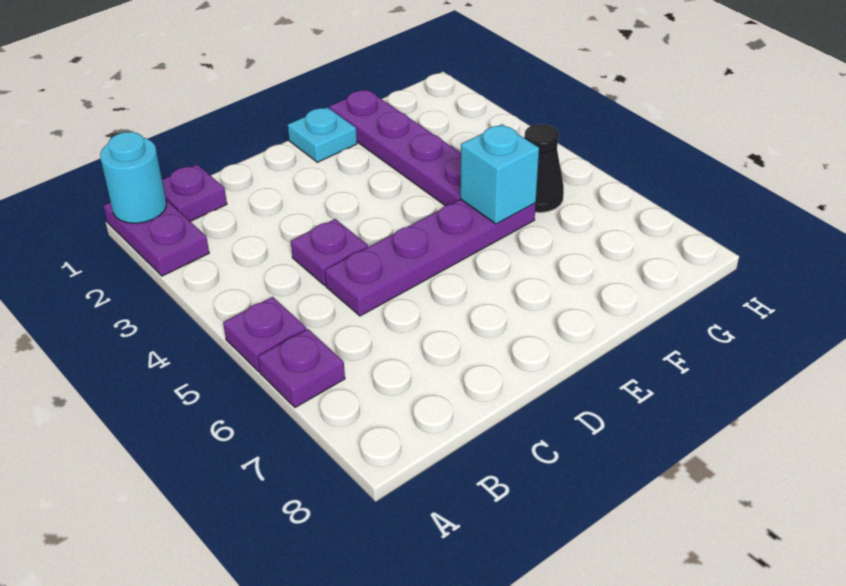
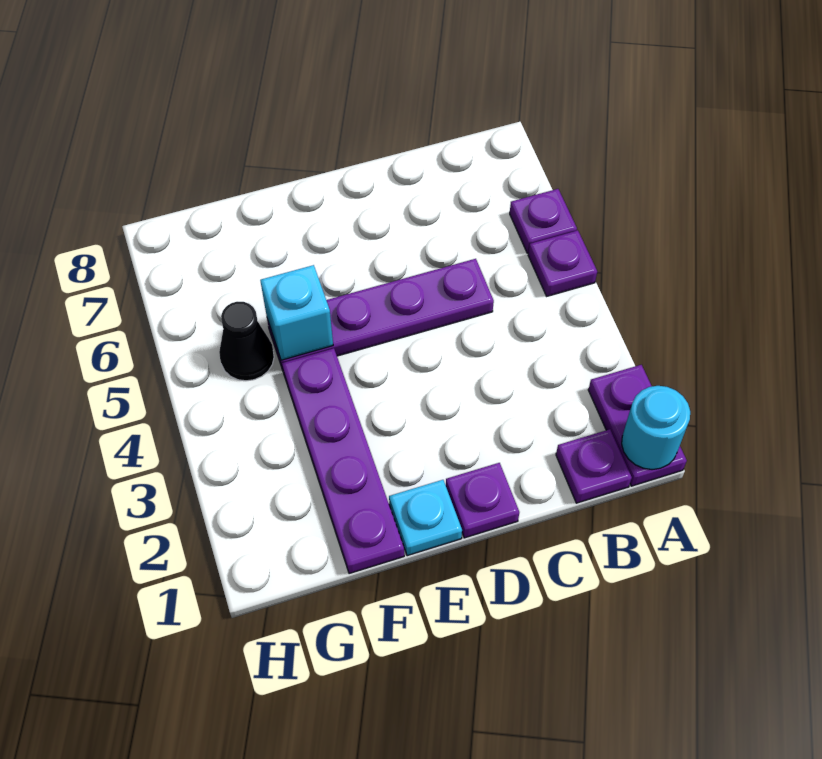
purple plate C4 level 1 -> purple plate D1 level 1

